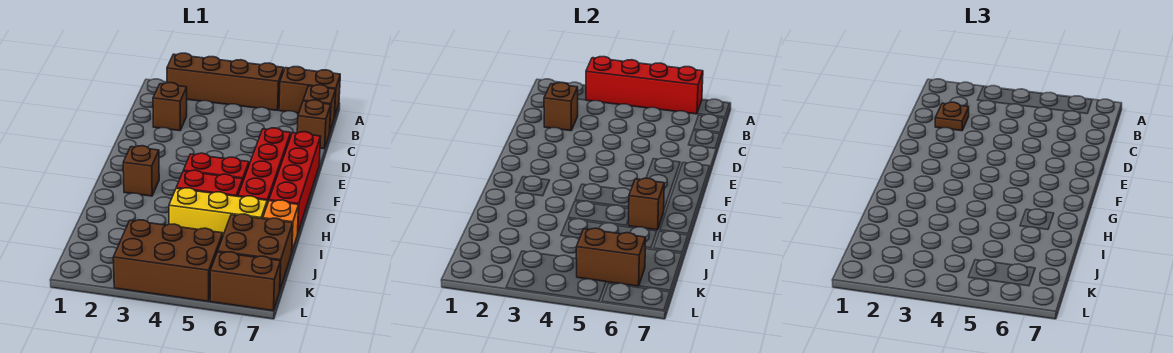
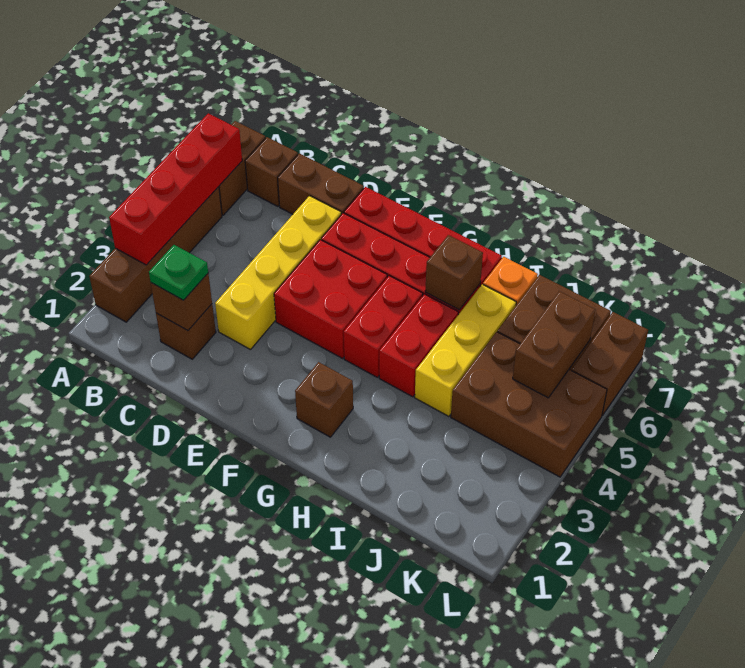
brown plate C2 level 3 -> green plate C2 level 3
brown brick C7 level 1 -> brown brick C7:D7 level 1
none -> yellow brick D3:D6 level 1
none -> red brick E4:F5 level 1
brown brick K3:L5 level 1 -> brown brick J4:L5 level 1

